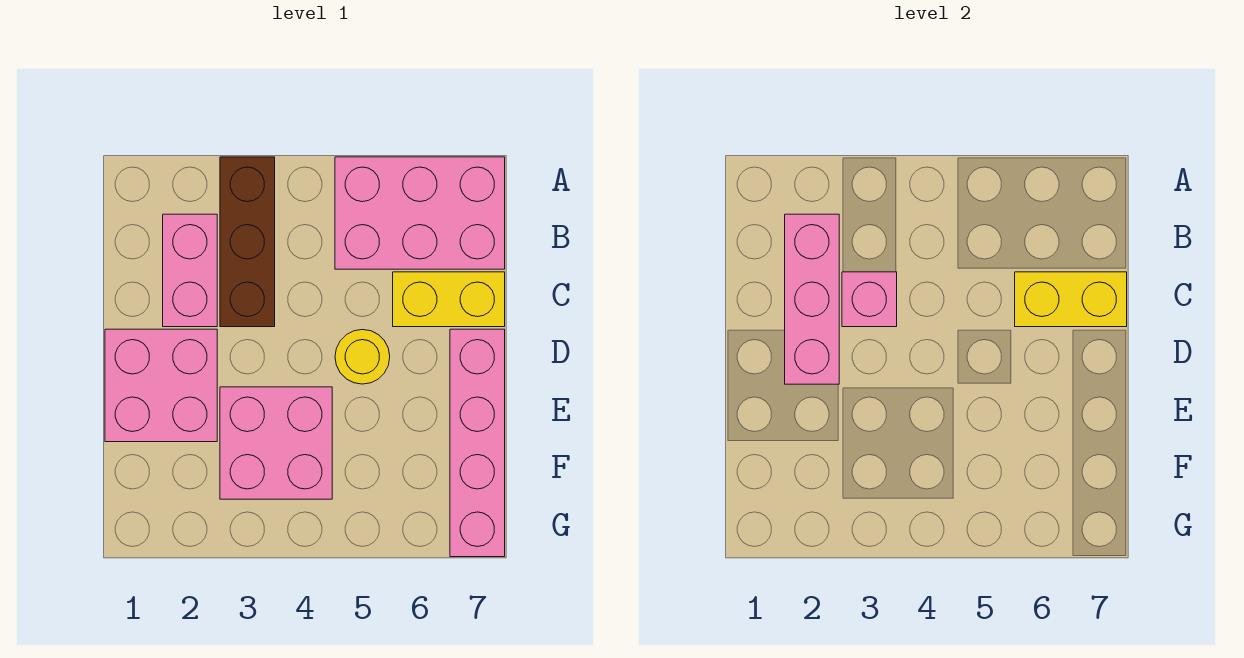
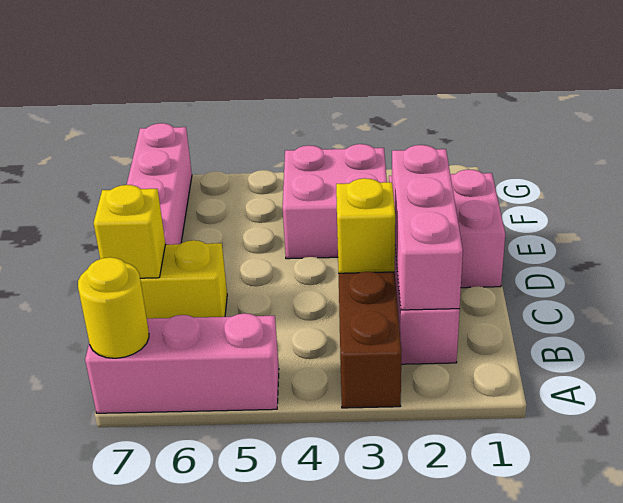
pink brick A5:B7 level 1 -> pink brick A5:A7 level 1
pink brick C3 level 2 -> yellow brick C3 level 2
yellow brick C6:C7 level 2 -> yellow brick C7 level 2
yellow round brick D5 level 1 -> yellow round brick A7 level 2

